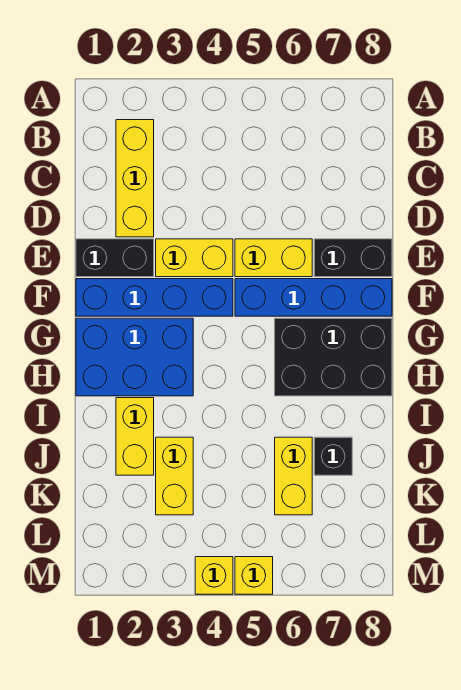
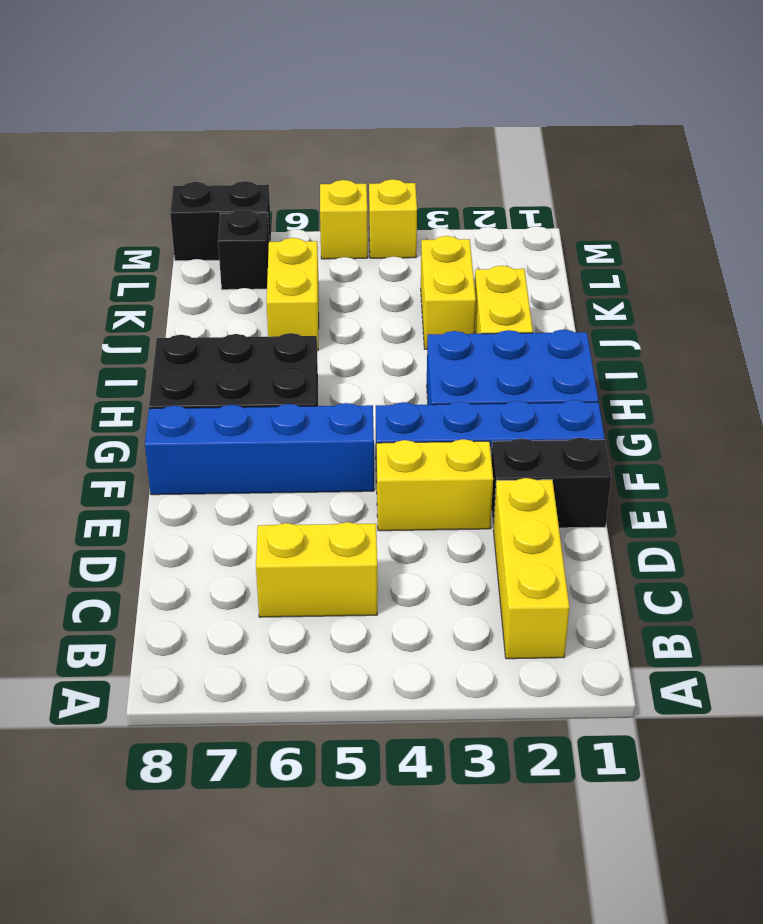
yellow brick E5:E6 level 1 -> yellow brick C5:C6 level 1
black brick E7:E8 level 1 -> black brick M7:M8 level 1
black brick J7 level 1 -> black brick L7 level 1

